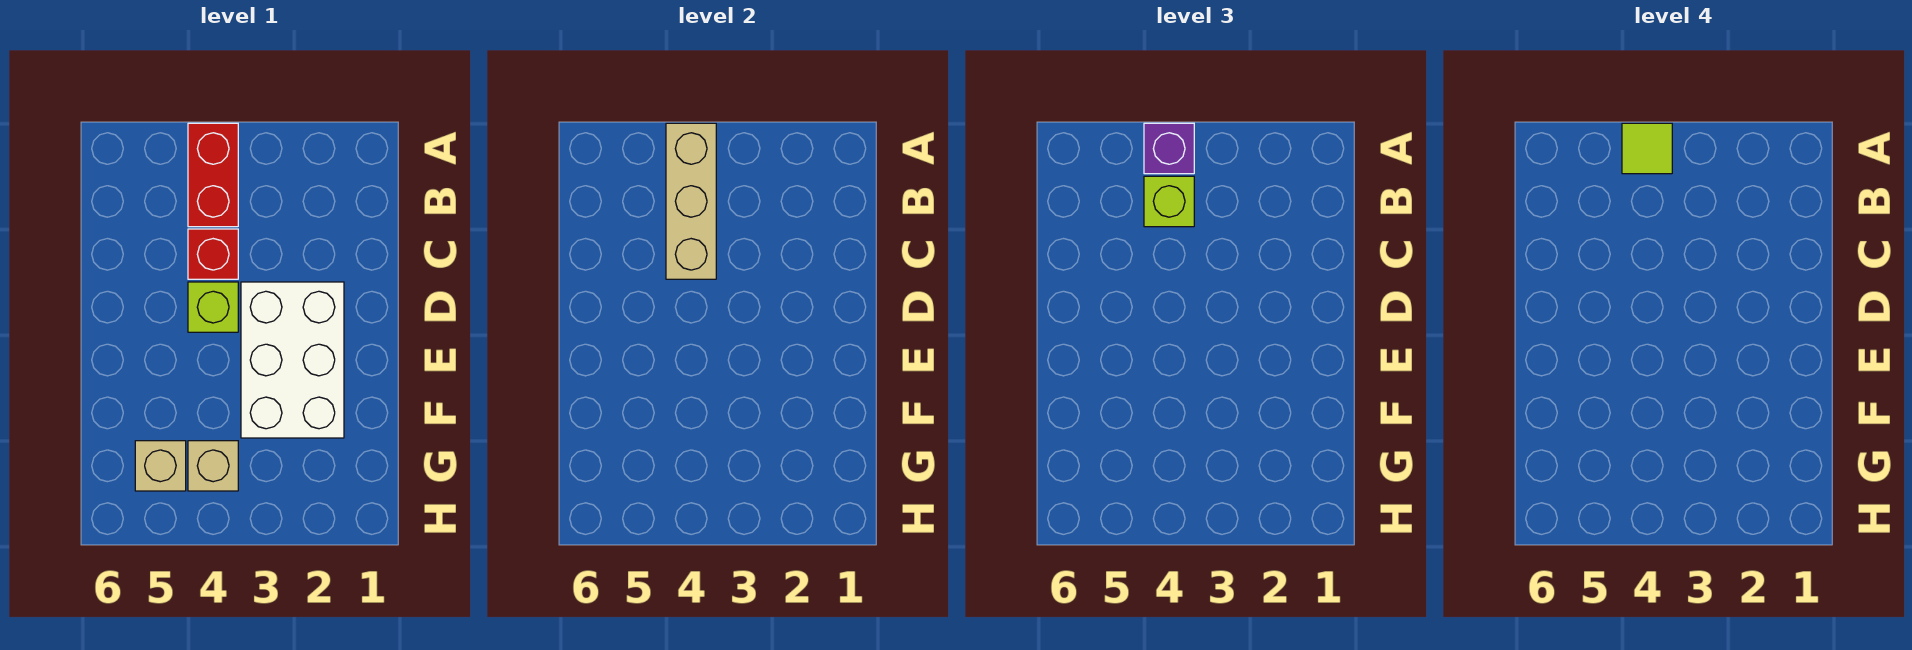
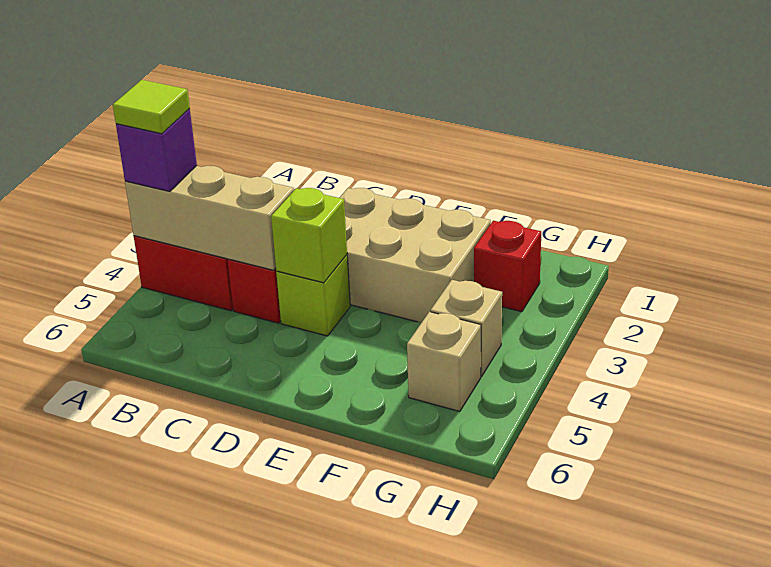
lime brick B4 level 3 -> lime brick D4 level 2
white brick D2:F3 level 1 -> tan brick D2:F3 level 1
none -> red brick G2 level 1

